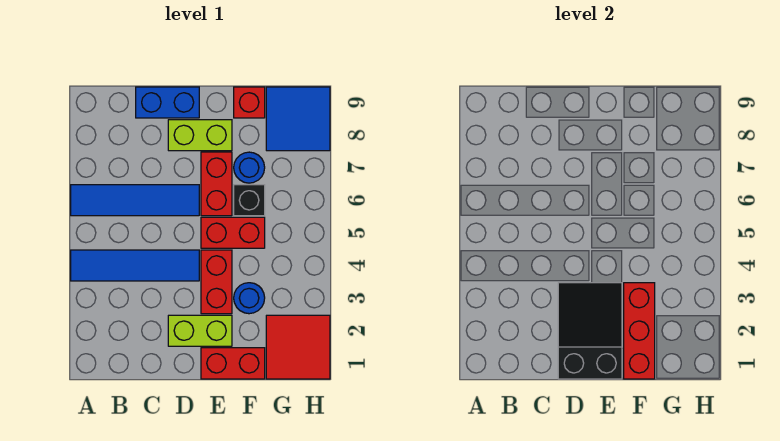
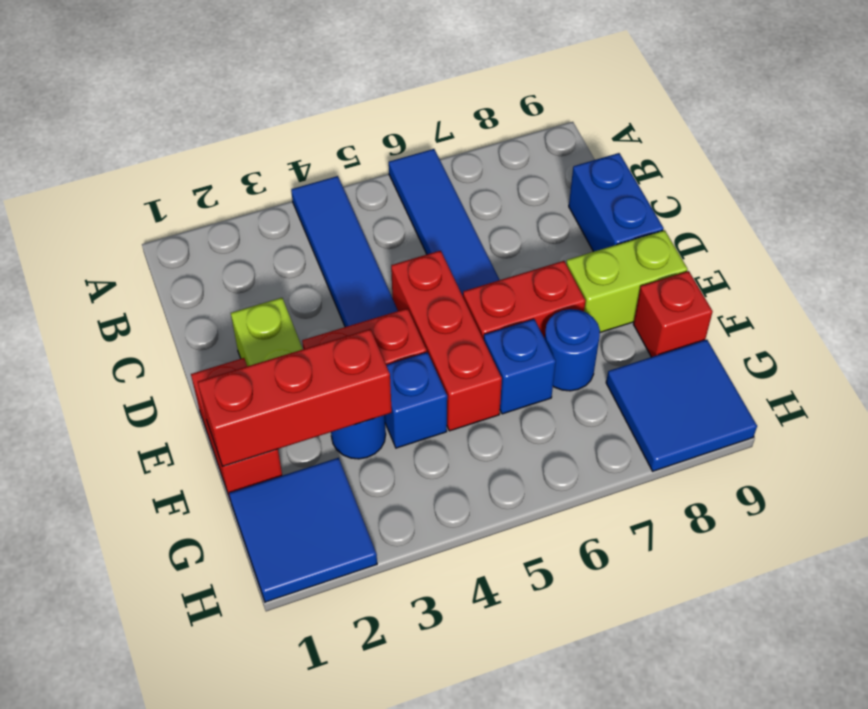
black slope D1:E3 level 2 top 1 -> none
lime brick D8:E8 level 1 -> lime brick E8:E9 level 1
red brick E5:F5 level 1 -> red brick D5:F5 level 1
none -> blue brick F4 level 1
black brick F6 level 1 -> blue brick F6 level 1
red tile G1:H2 level 1 -> blue tile G1:H2 level 1

